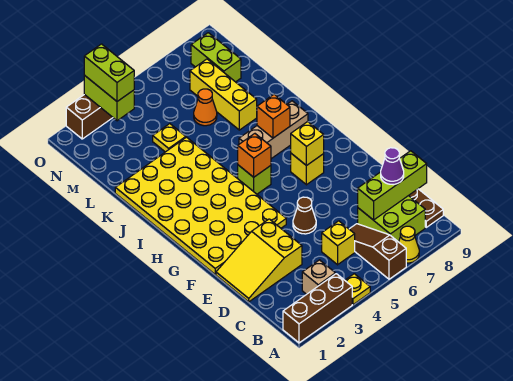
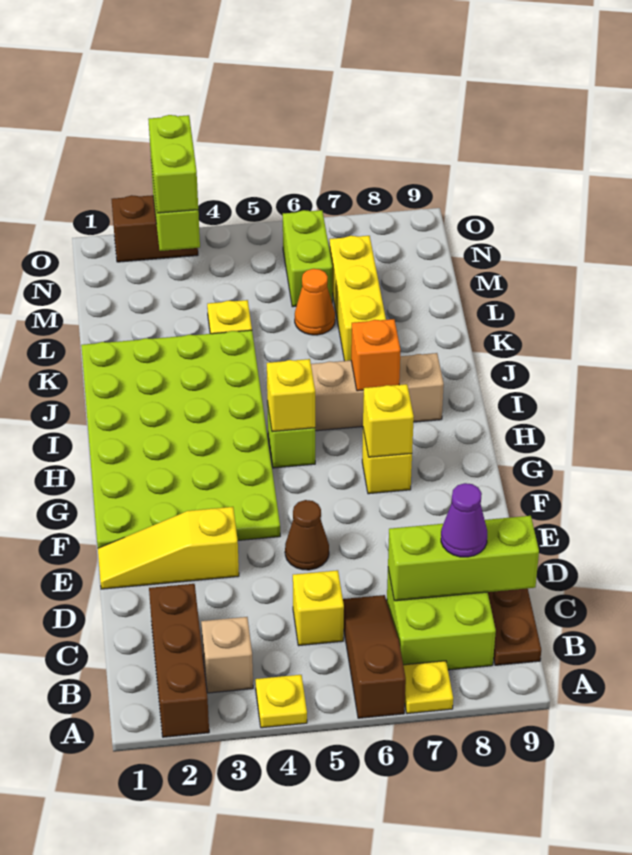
brown brick A1:A3 level 1 -> brown brick A2:C2 level 1
yellow cone A7 level 1 -> yellow plate A7 level 1
yellow slope D1:E3 level 1 top 3 -> yellow slope E1:E3 level 1 top 3
yellow plate F1:K4 level 1 -> lime plate F1:K4 level 1
orange brick H5 level 2 -> yellow brick H5 level 2
lime brick M8:N8 level 1 -> lime brick M6:N6 level 1

